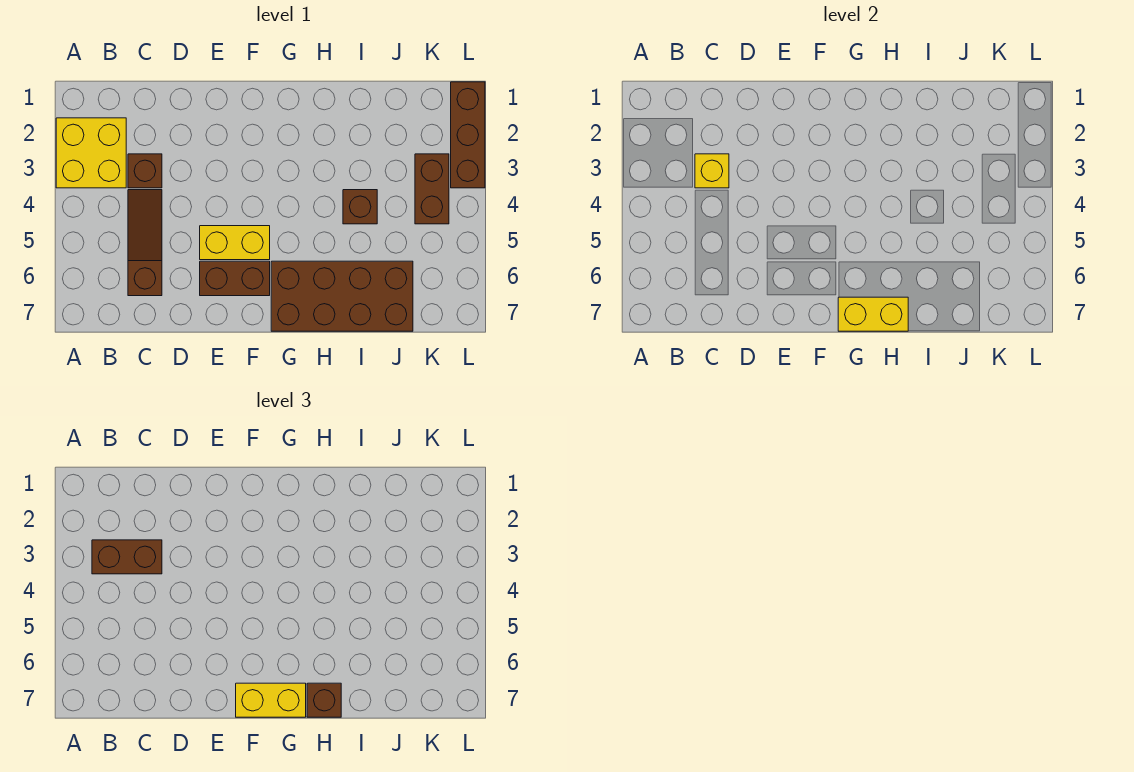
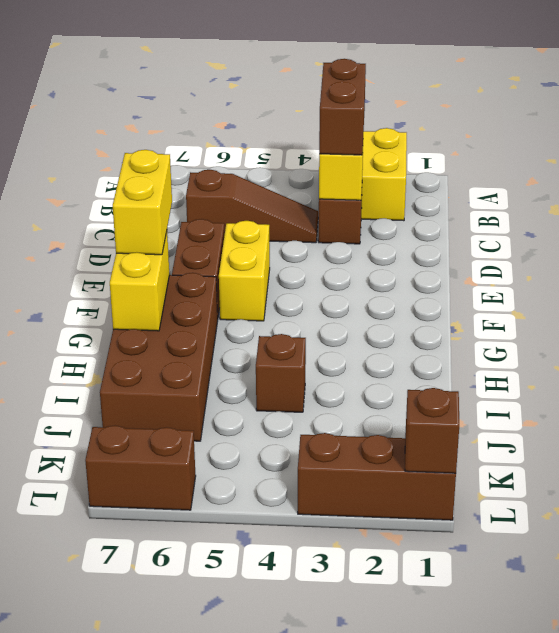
brown brick H7 level 3 -> brown brick L1 level 2
brown brick K3:K4 level 1 -> brown brick L6:L7 level 1

